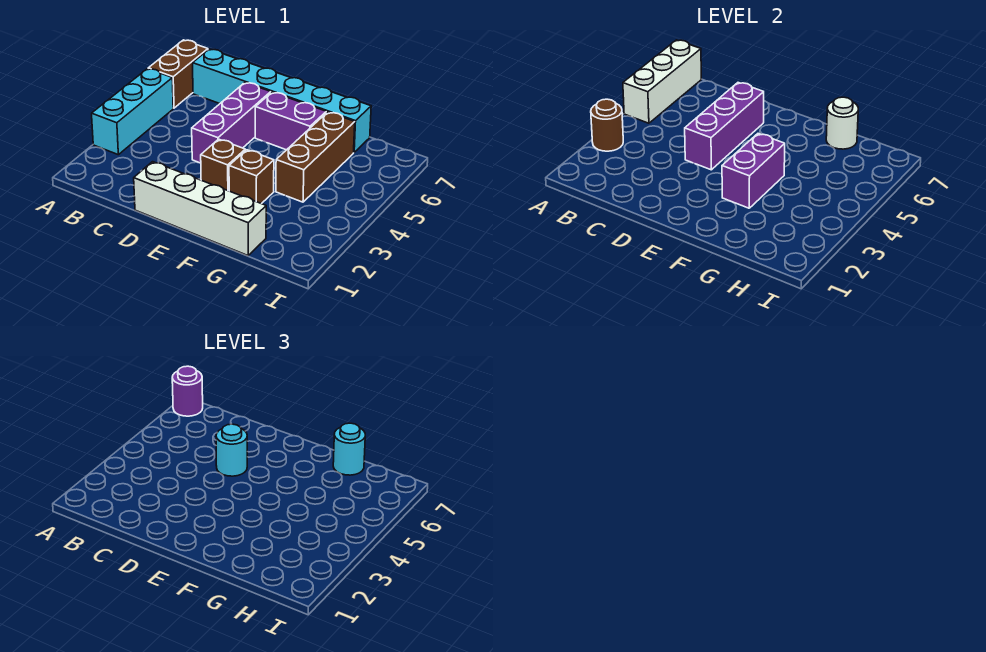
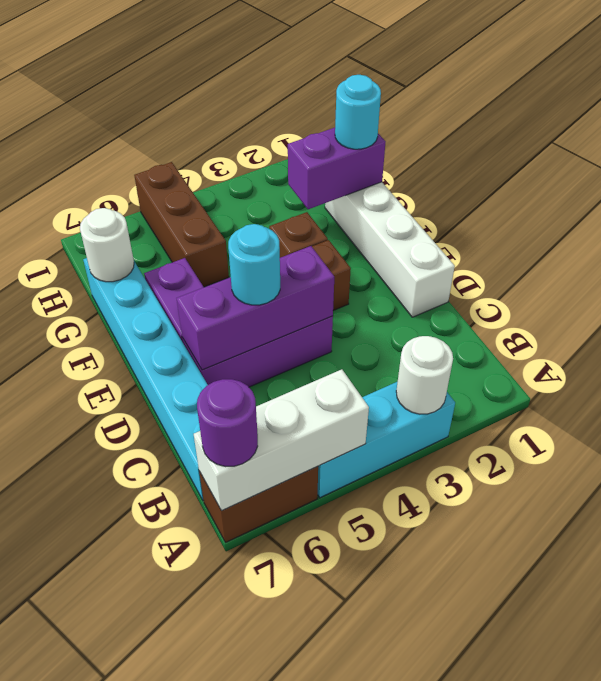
brown round brick A3 level 2 -> white round brick A3 level 2
purple brick F3:F4 level 2 -> purple brick G1:G2 level 2
brown brick G4:G6 level 1 -> brown brick G5:I5 level 1
cyan round brick G7 level 3 -> cyan round brick G1 level 3

